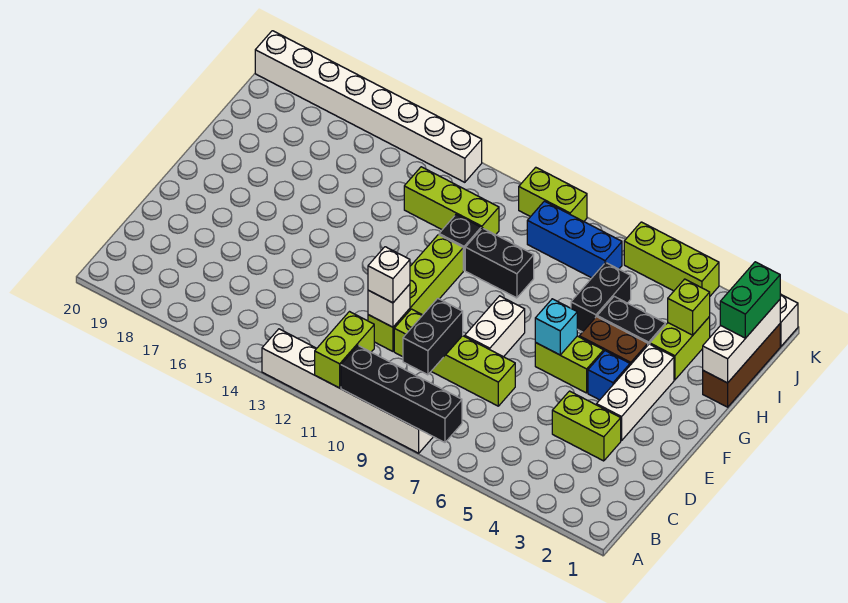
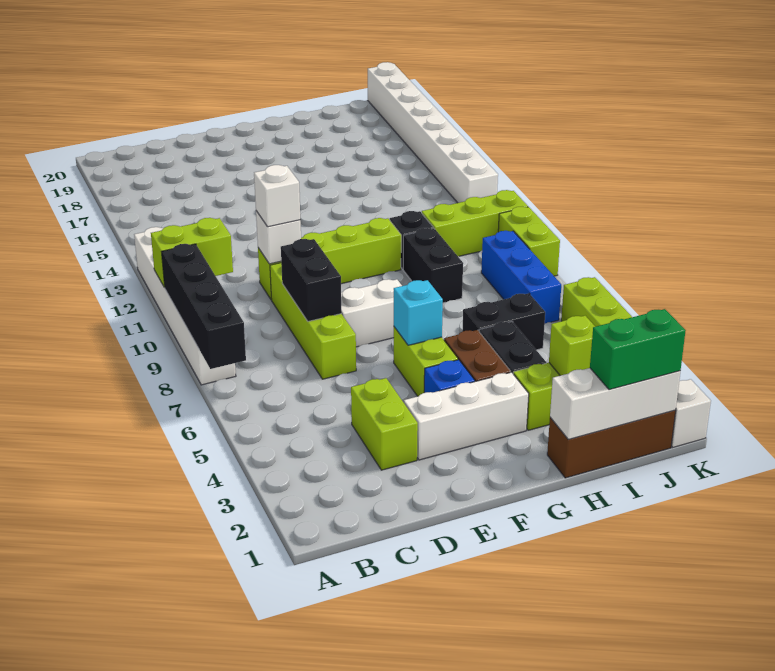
black brick C9:D9 level 2 -> black brick D8:D9 level 2
lime brick I11:I13 level 1 -> lime brick I11:K11 level 1

